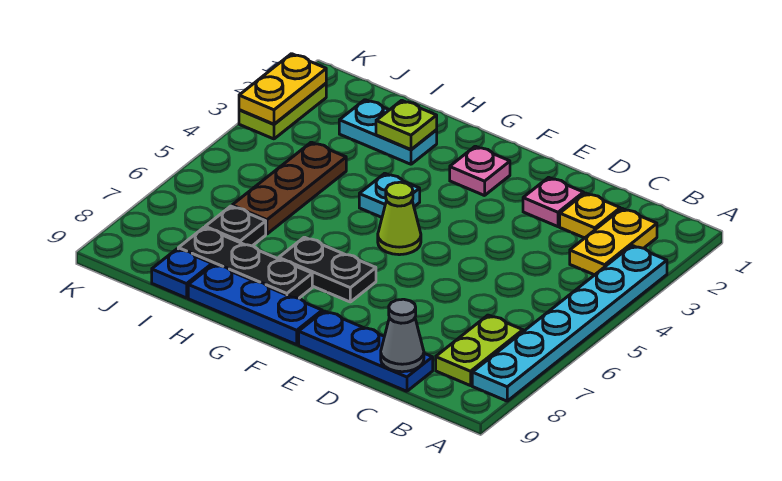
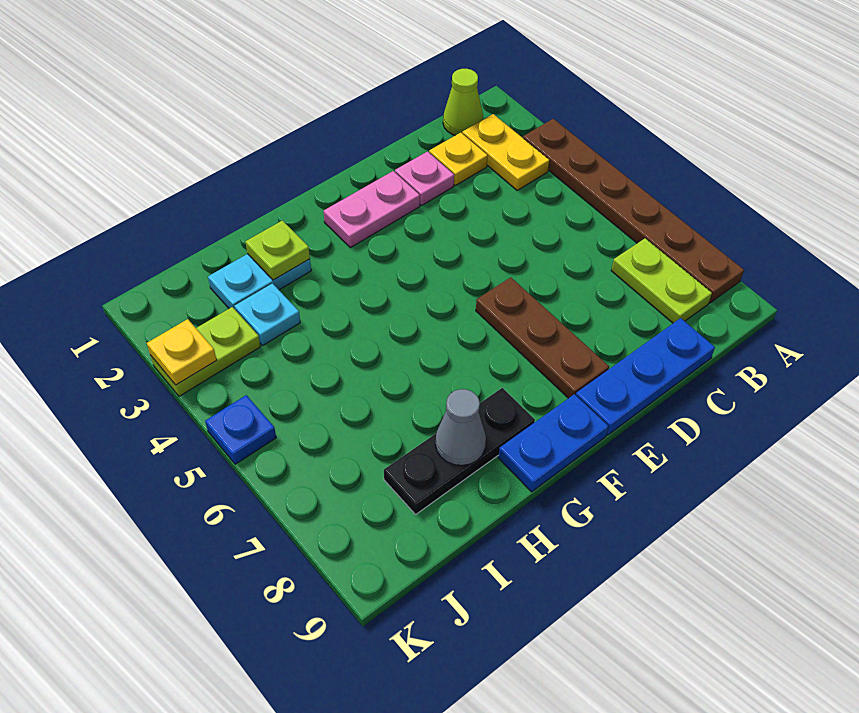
cyan plate A3:A8 level 1 -> brown plate A3:A8 level 1
grey cone C9 level 2 -> grey cone H8 level 2
pink plate F2 level 1 -> pink plate E2:F2 level 1
lime cone F5 level 1 -> lime cone B1 level 1
black plate F7:G7 level 1 -> none
blue plate F9:H9 level 1 -> blue plate F9:G9 level 1
cyan plate G4 level 1 -> cyan plate I3 level 1
brown plate I4:I6 level 1 -> brown plate E6:E8 level 1
black plate I7 level 1 -> none
blue plate I9 level 1 -> blue plate K5 level 1
lime plate K2:K3 level 1 -> lime plate J3:K3 level 1
yellow plate K2:K3 level 2 -> yellow plate K3 level 2

